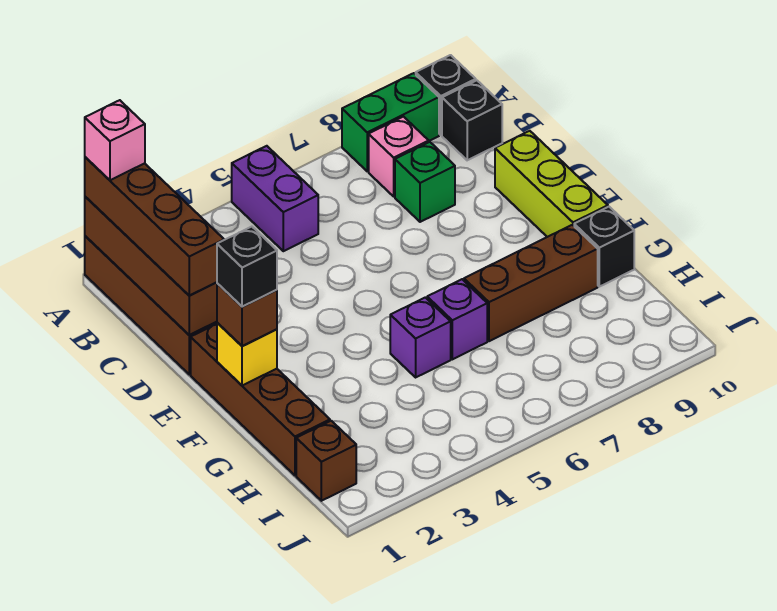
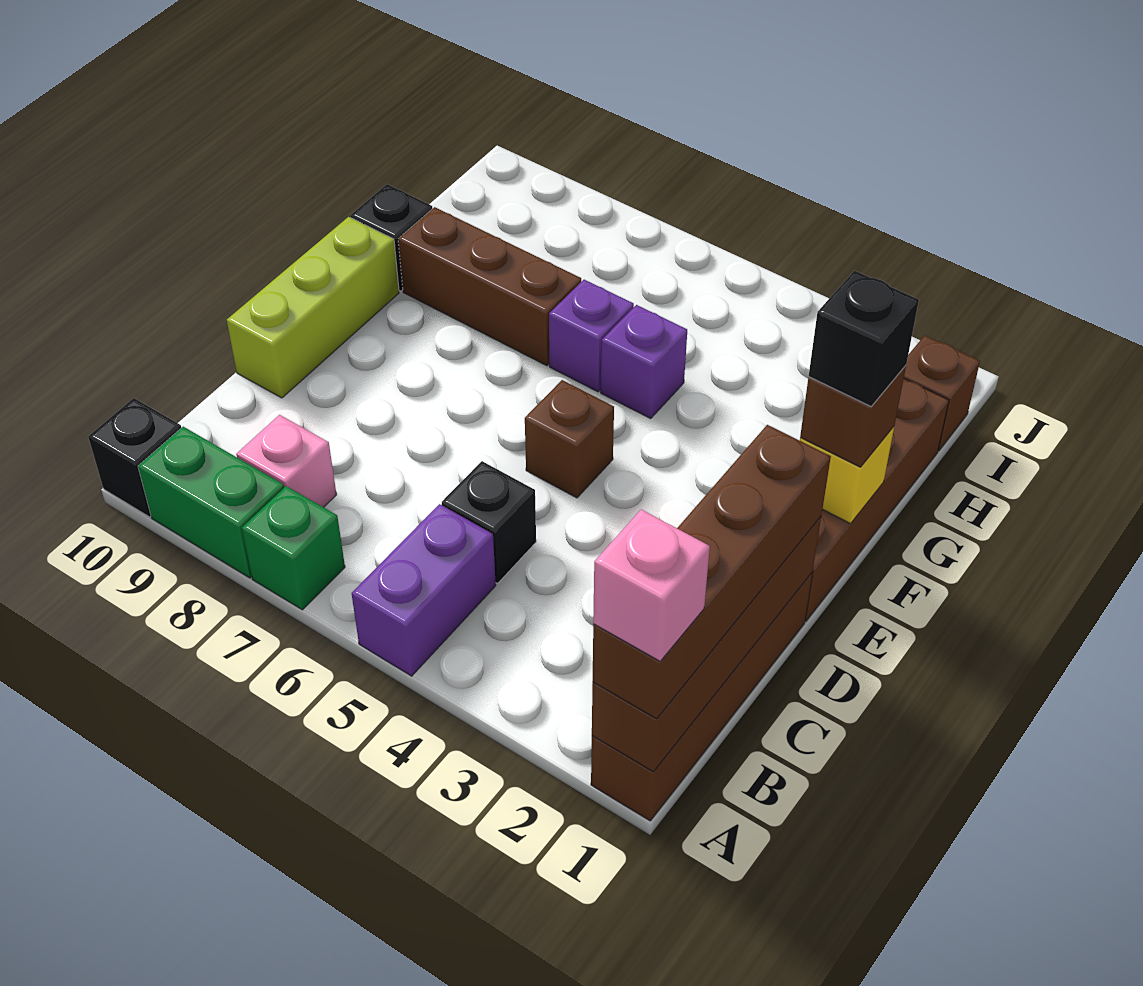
black brick B10 level 1 -> black brick C5 level 1
green brick C8 level 1 -> green brick A7 level 1
none -> brown brick E5 level 1

